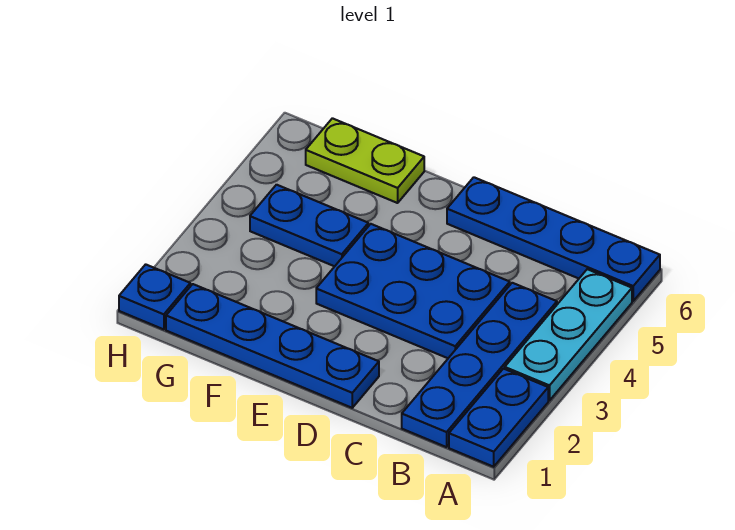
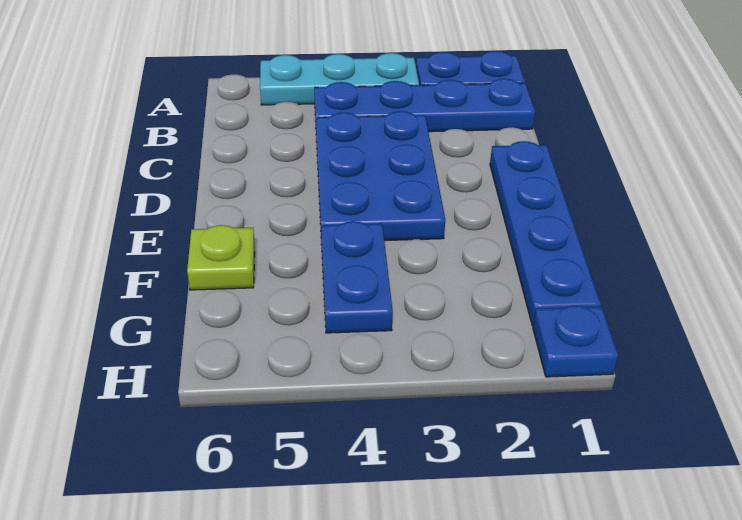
blue plate A6:D6 level 1 -> none
lime plate F6:G6 level 1 -> lime plate F6 level 1

